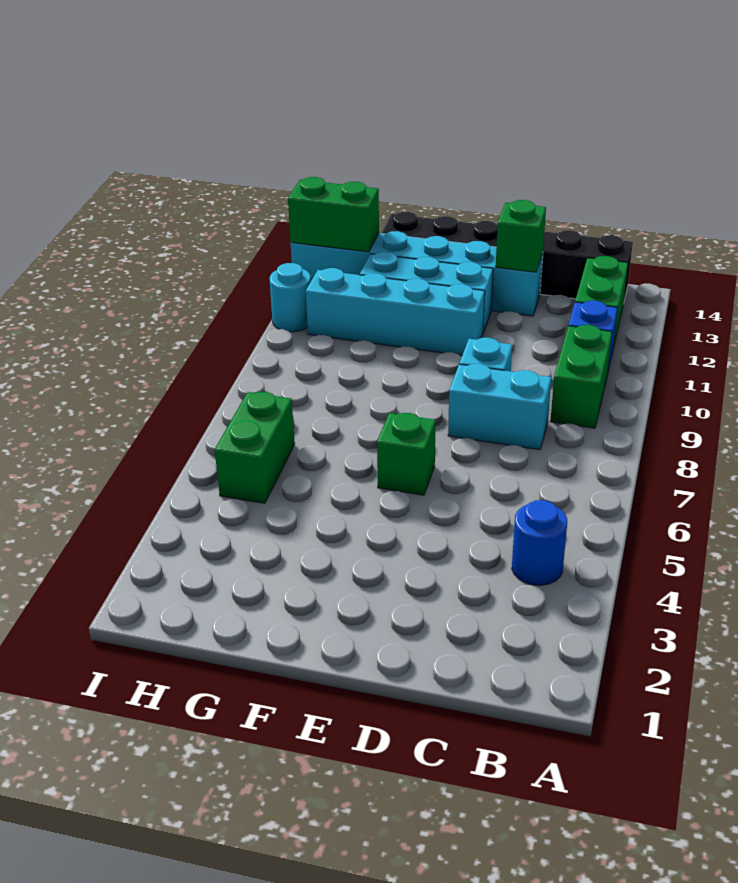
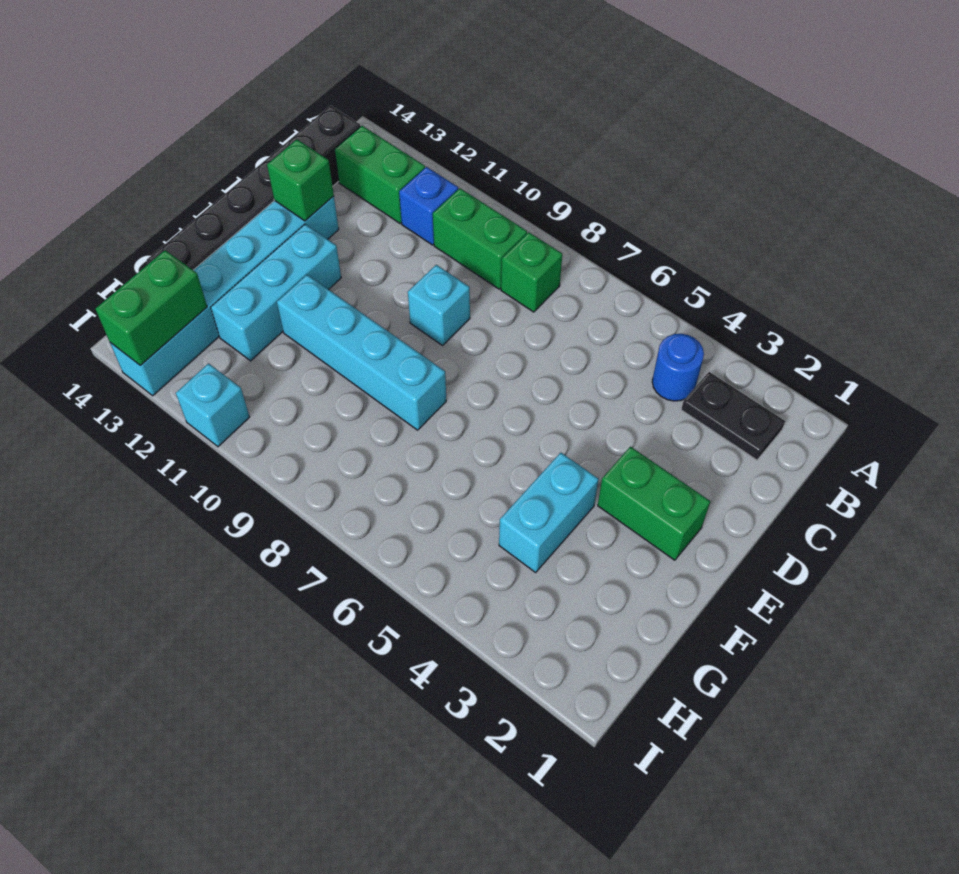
none -> black plate B2:B3 level 1
cyan brick C8:D8 level 1 -> cyan brick F4:G4 level 1
green brick E6 level 1 -> green brick B8 level 1
cyan brick E11:H11 level 1 -> cyan brick F8:F11 level 1
green brick H5:H6 level 1 -> green brick E2:E3 level 1
cyan round brick I11 level 1 -> cyan brick I11 level 1

